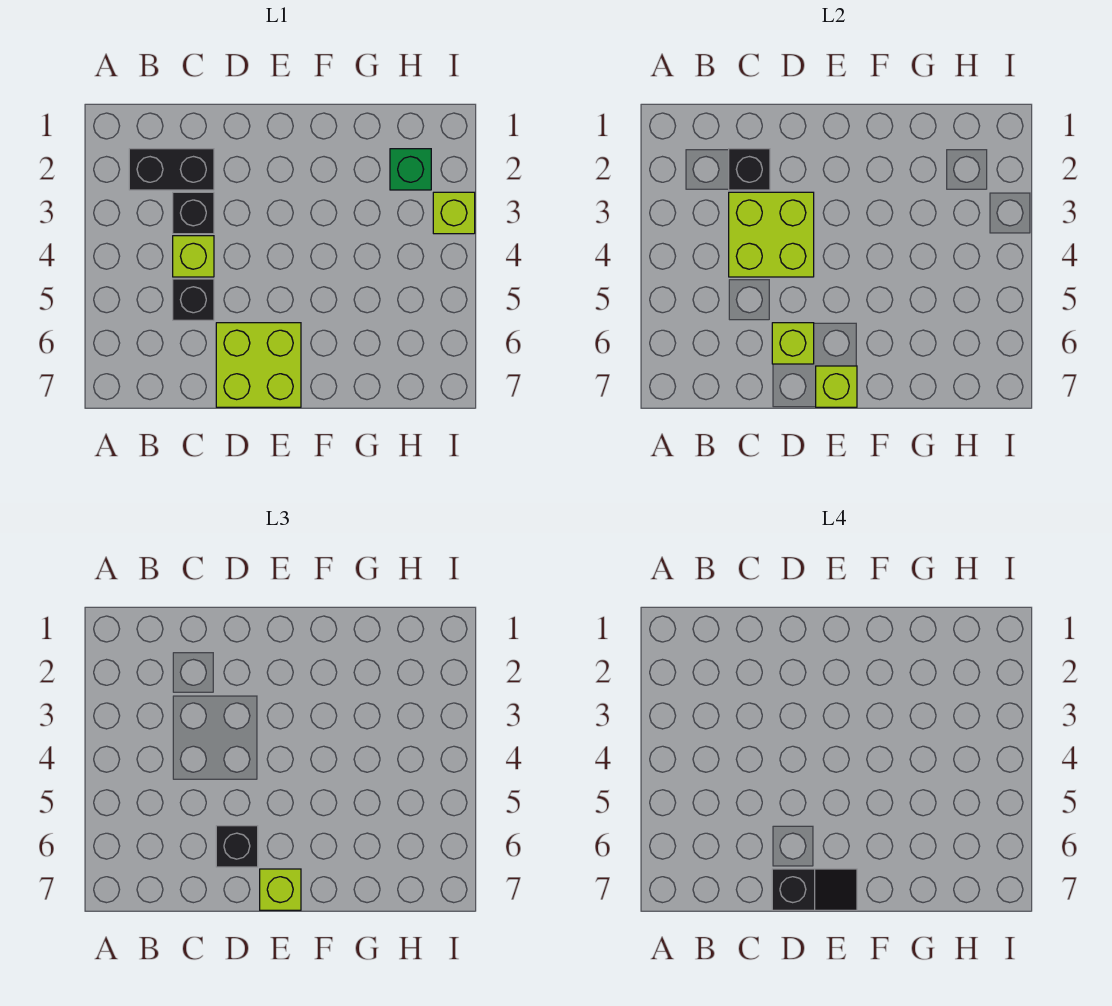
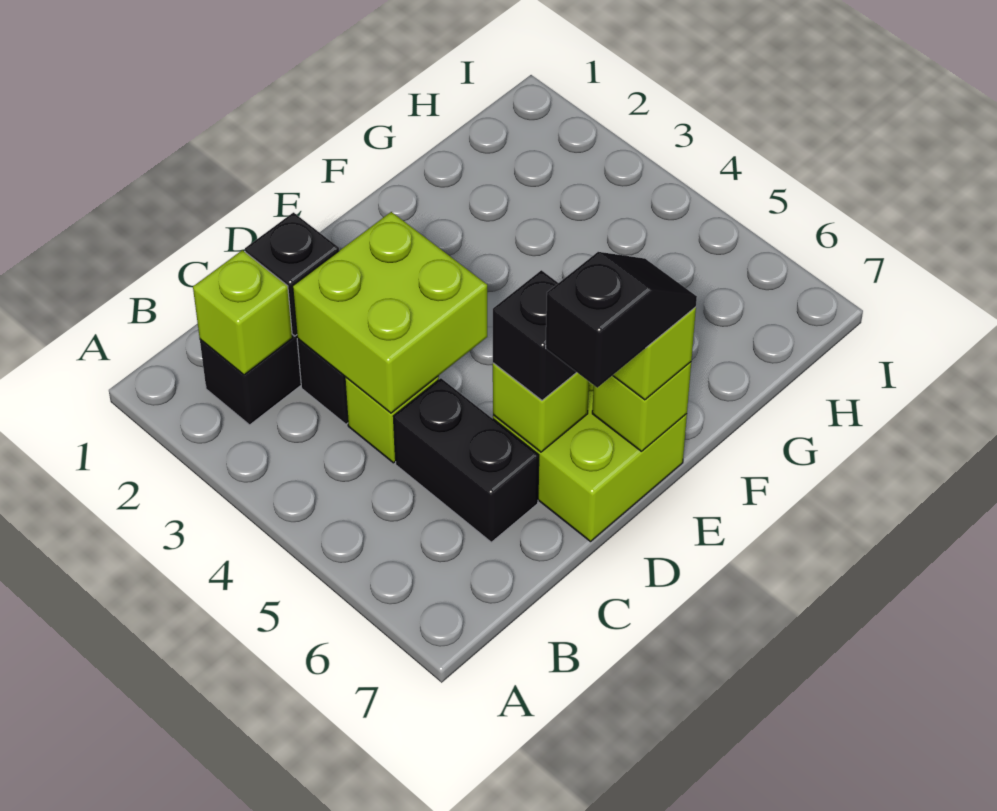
black brick C5 level 1 -> black brick C5:C6 level 1
green brick H2 level 1 -> none
lime brick I3 level 1 -> lime brick B2 level 2

